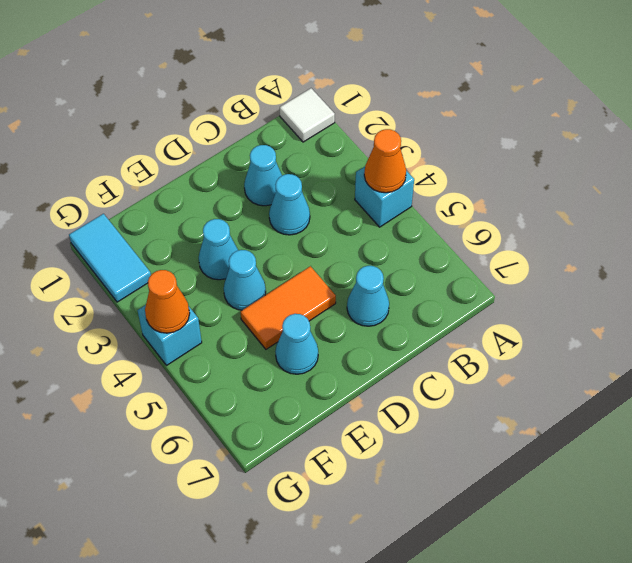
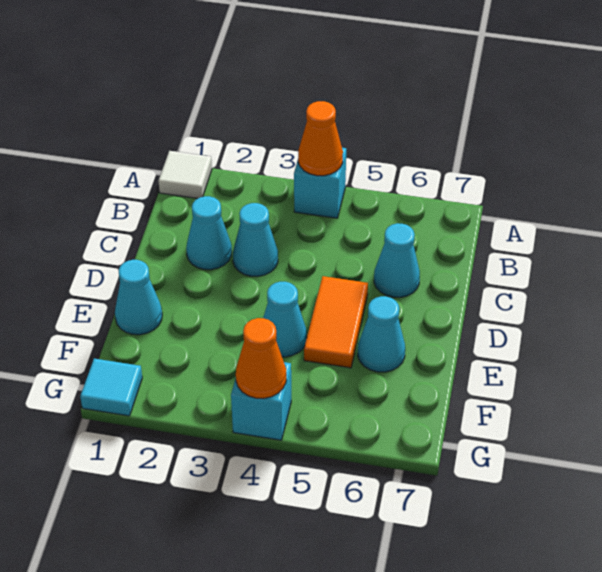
cyan cone E3 level 1 -> cyan cone E1 level 1
cyan tile G1:G2 level 1 -> cyan tile G1 level 1

